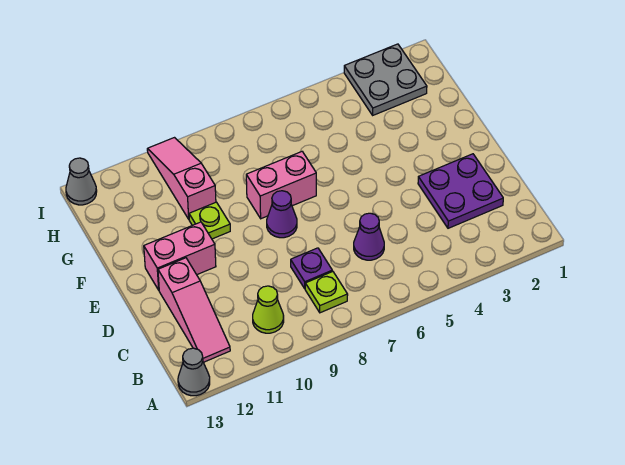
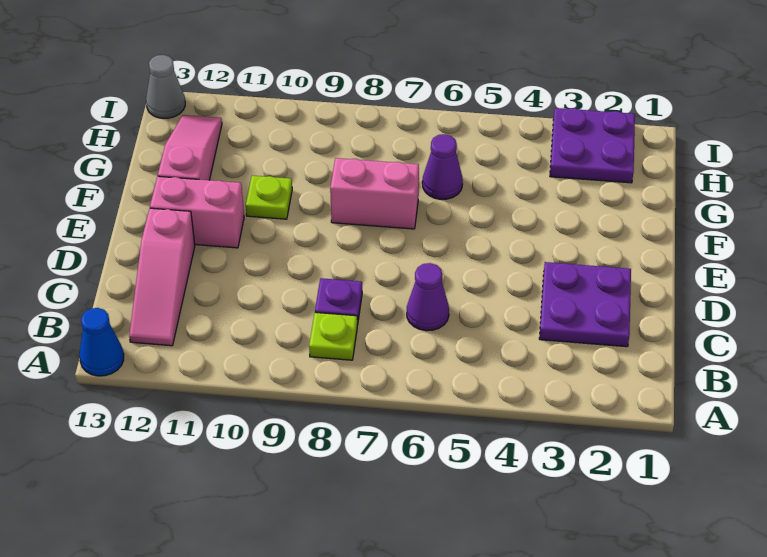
grey cone A13 level 1 -> blue cone A13 level 1
lime cone B10 level 1 -> none
purple cone E8 level 1 -> purple cone G6 level 1
pink slope G10:I10 level 1 top G -> pink slope F12:H12 level 1 top F
grey plate H2:I3 level 1 -> purple plate H2:I3 level 1

